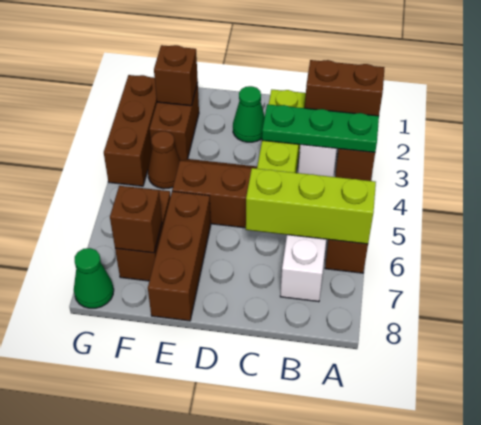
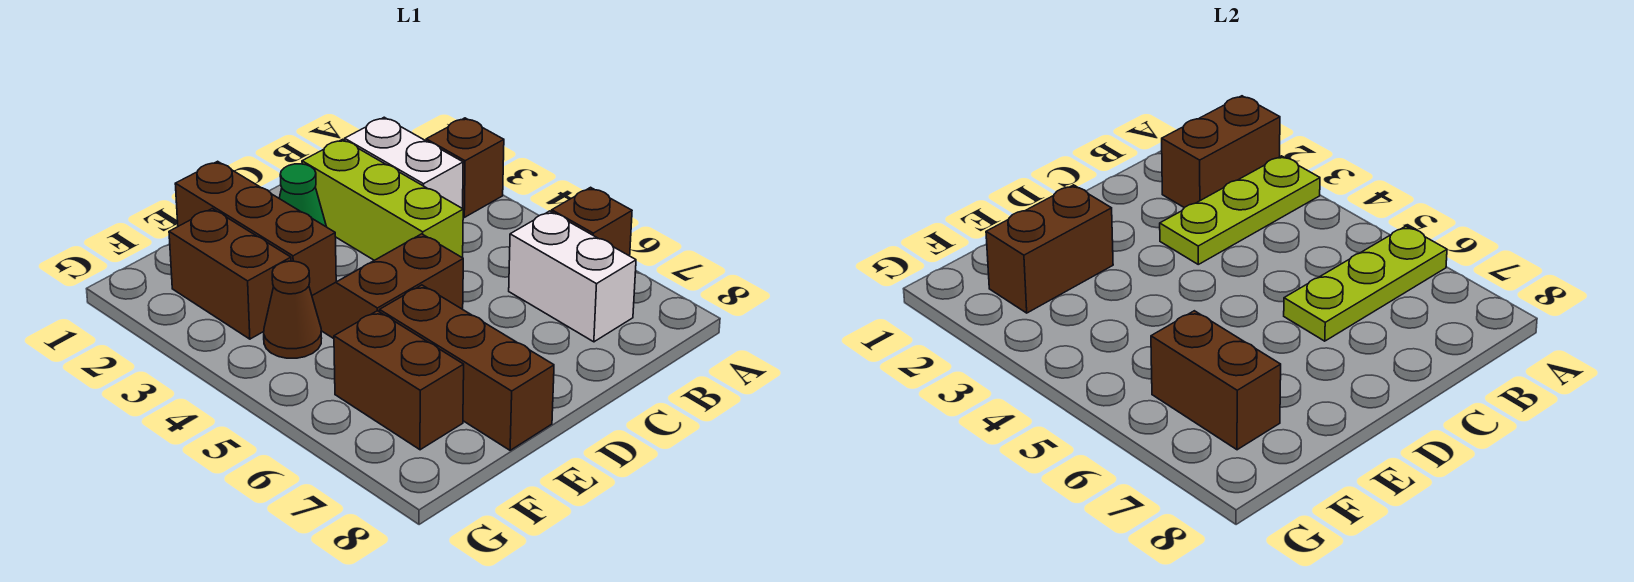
green plate A3:C3 level 2 -> lime plate A3:C3 level 2
lime brick A6:C6 level 2 -> lime plate A6:C6 level 2
brown brick F2 level 2 -> brown brick E2:F2 level 2
brown brick F7 level 2 -> brown brick F6:F7 level 2
brown brick G2:G4 level 1 -> brown brick E1:E3 level 1
green cone G8 level 1 -> none

